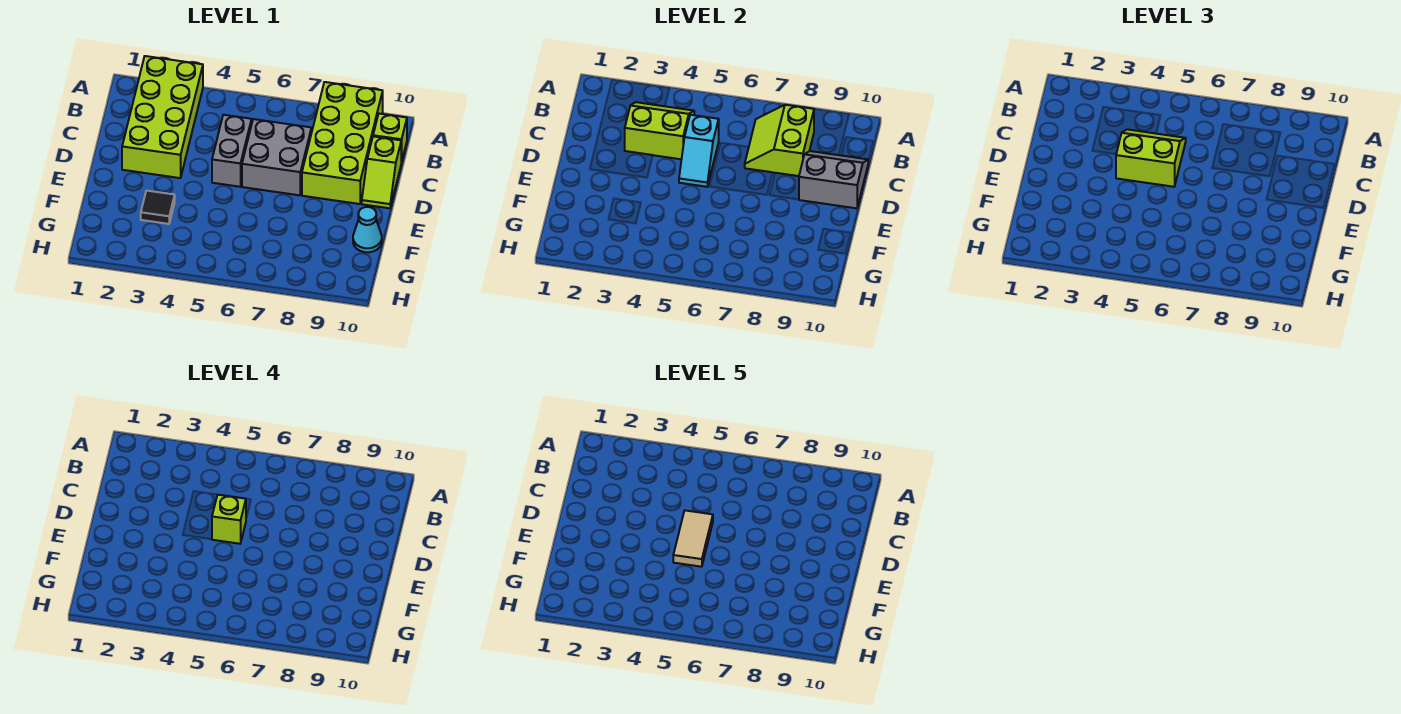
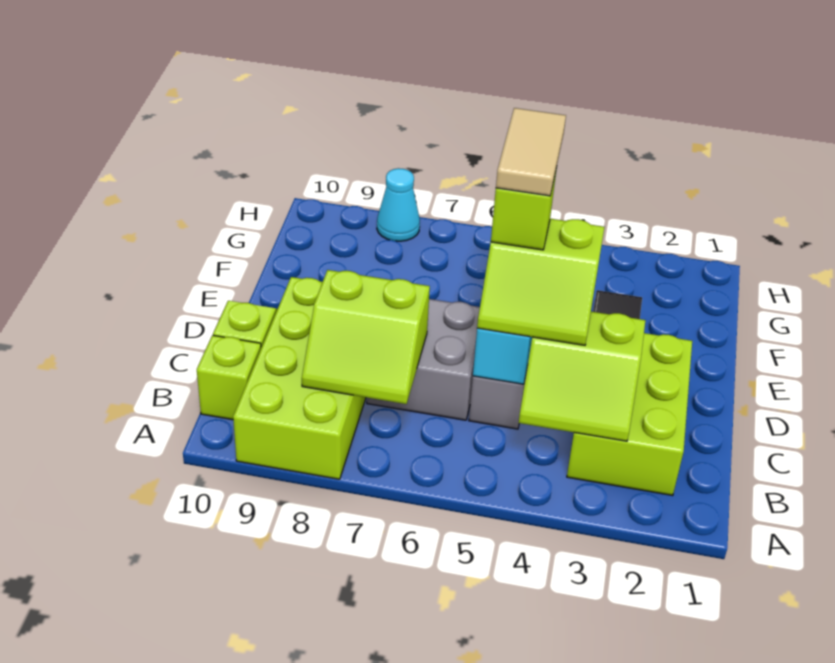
lime brick A2:D3 level 1 -> lime brick B2:D3 level 1
lime slope B7:C8 level 2 top 8 -> lime slope B7:C8 level 2 top C
grey slope C9:D10 level 2 top D -> none
cyan cone F10 level 1 -> cyan cone H8 level 1

